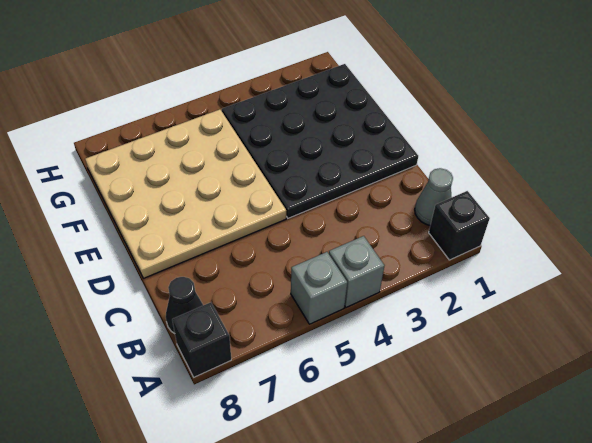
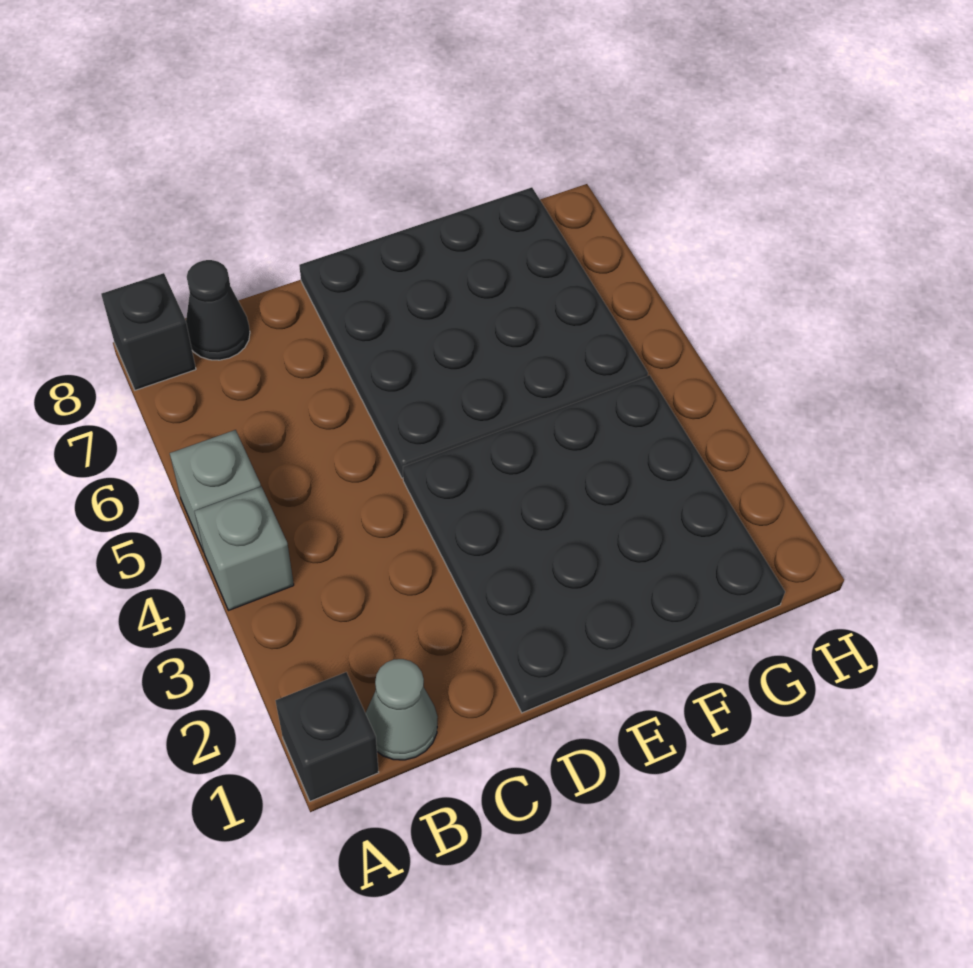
tan plate D5:G8 level 1 -> black plate D5:G8 level 1

